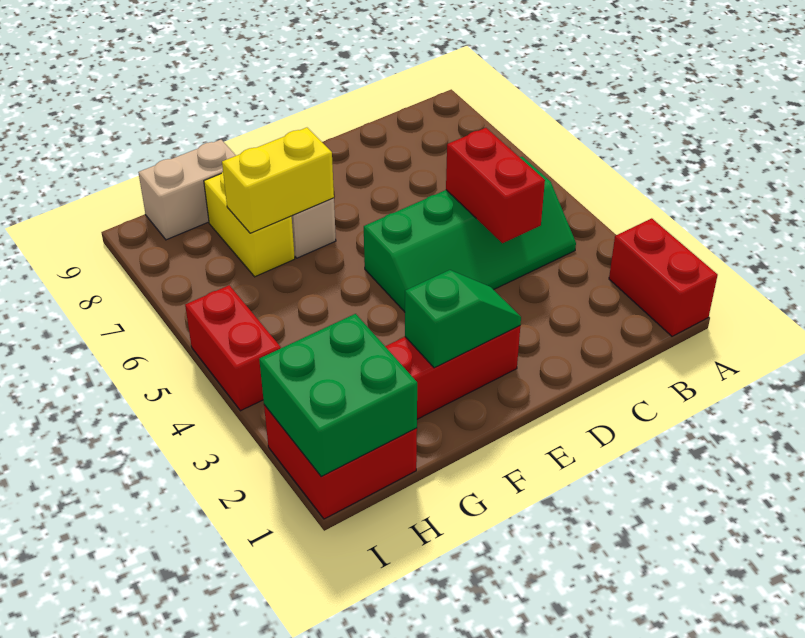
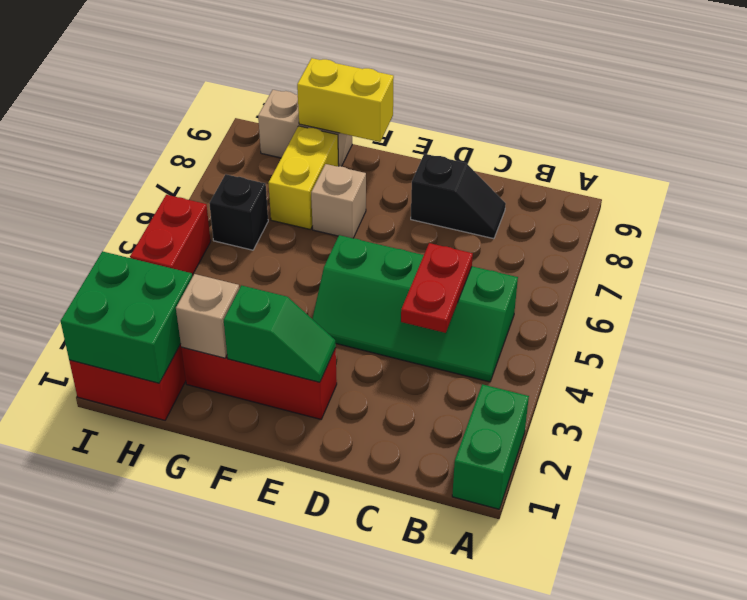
red brick A1:A2 level 1 -> green brick A1:A2 level 1
red brick C4:C5 level 2 -> red plate C4:C5 level 2
none -> black slope C8:D8 level 1 top D
yellow brick F7:G7 level 2 -> yellow brick F9:G9 level 2
none -> tan brick G2 level 2
none -> black brick H6 level 1

